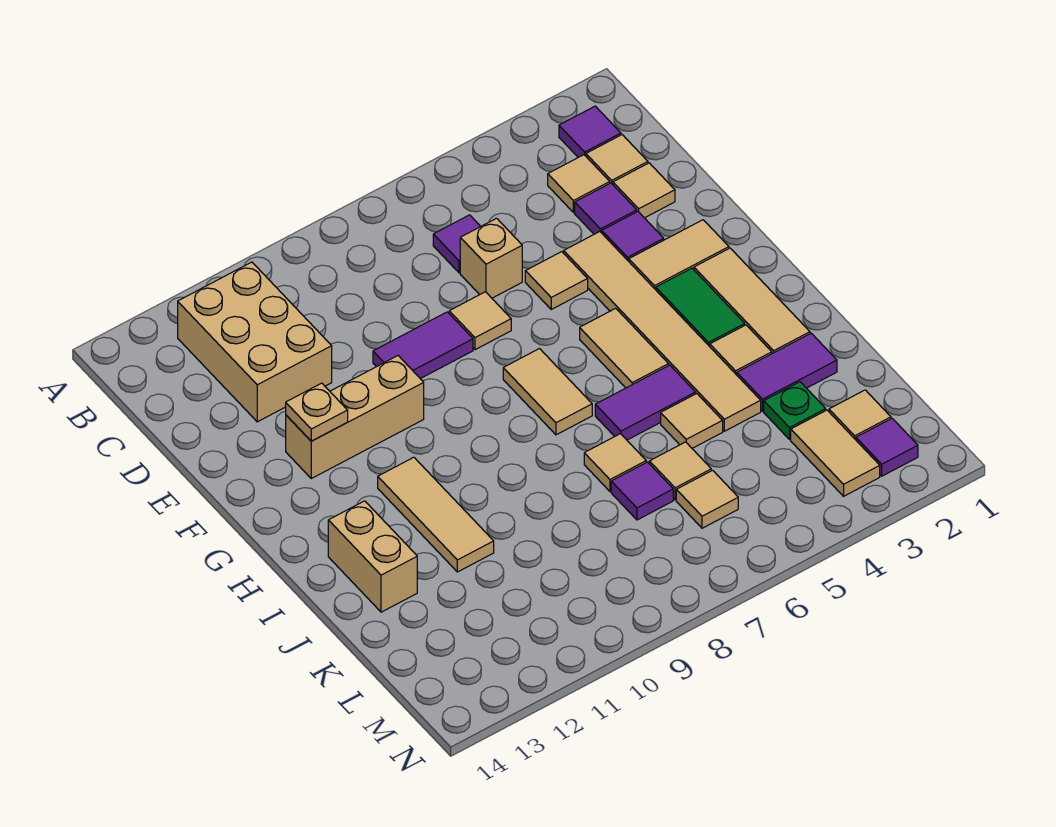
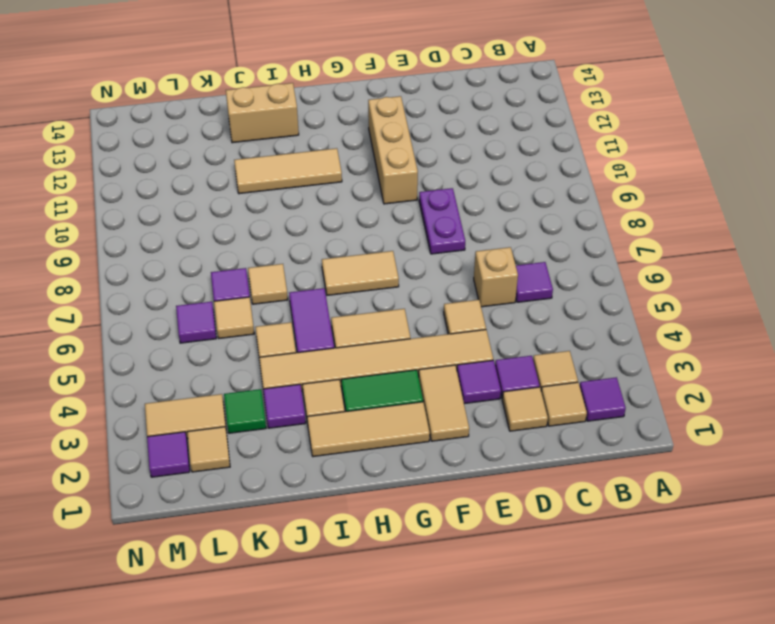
tan brick B11:D12 level 1 -> none
tan tile E7 level 1 -> none
purple tile E8:E9 level 1 -> purple plate E8:E9 level 1
tan plate F12 level 2 -> none
purple tile J2:J3 level 1 -> purple tile J3 level 1
green plate K3 level 1 -> green tile K3 level 1
tan tile L6 level 1 -> purple tile L6 level 1

